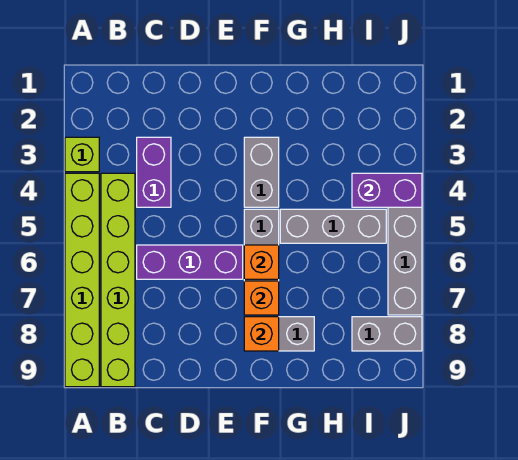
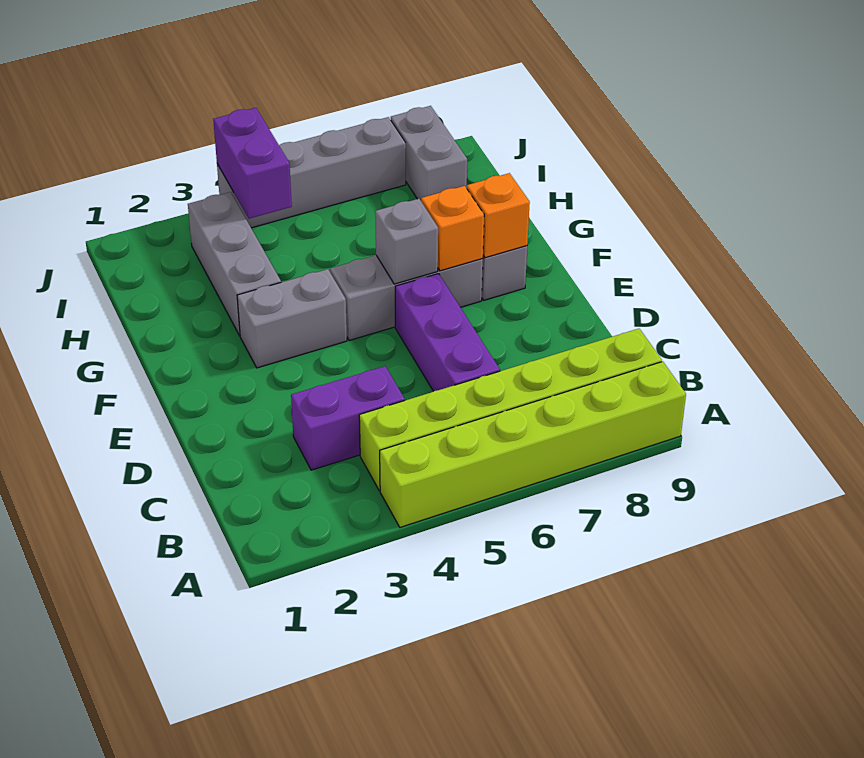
lime brick A3 level 1 -> none
orange brick F6 level 2 -> grey brick F6 level 2
grey brick G5:I5 level 1 -> grey brick G3:I3 level 1

